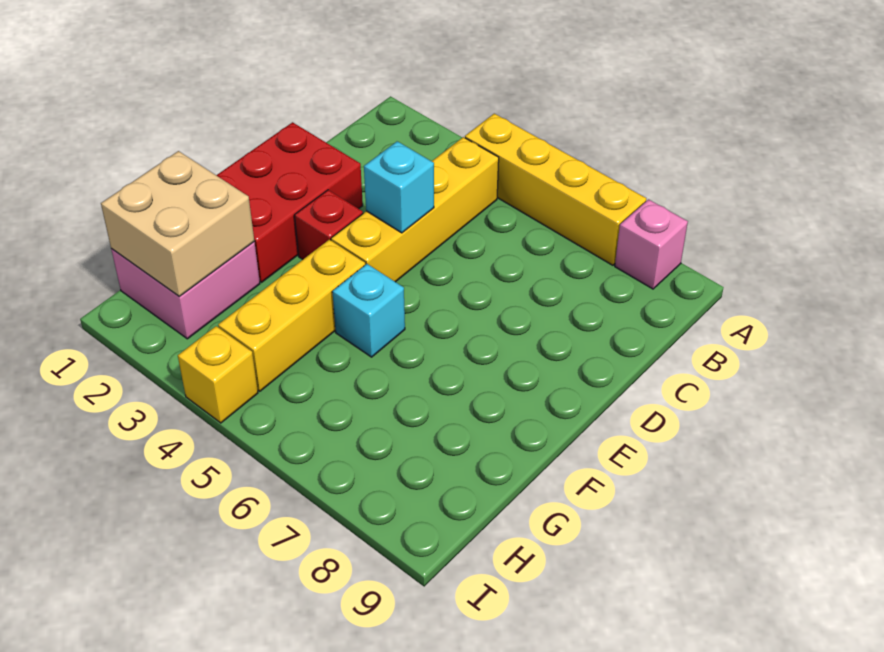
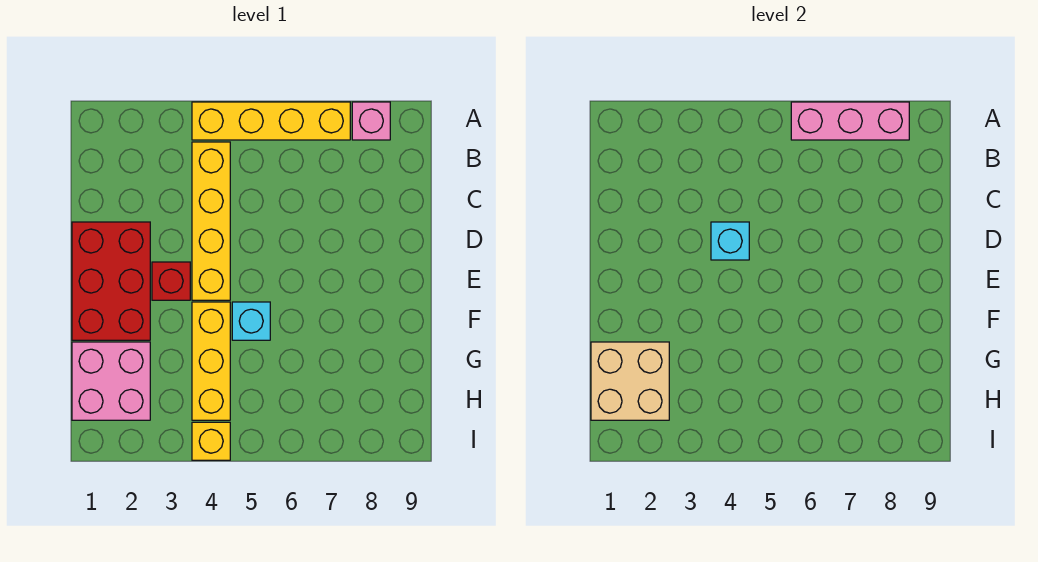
none -> pink brick A6:A8 level 2

